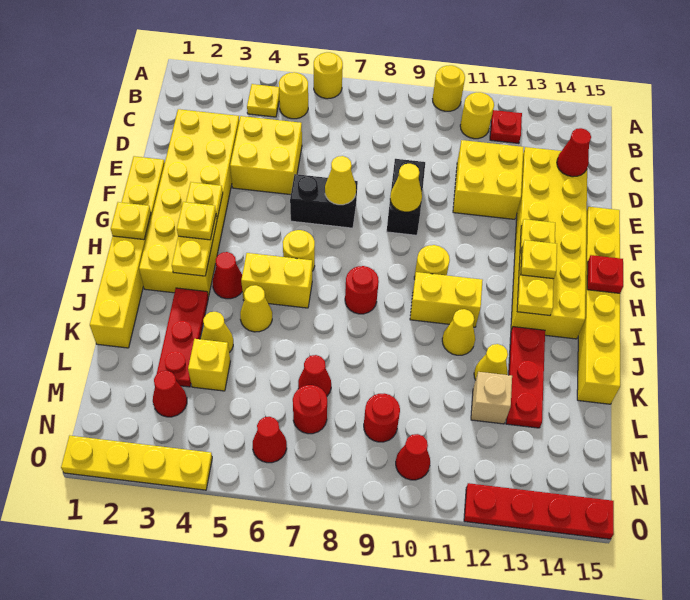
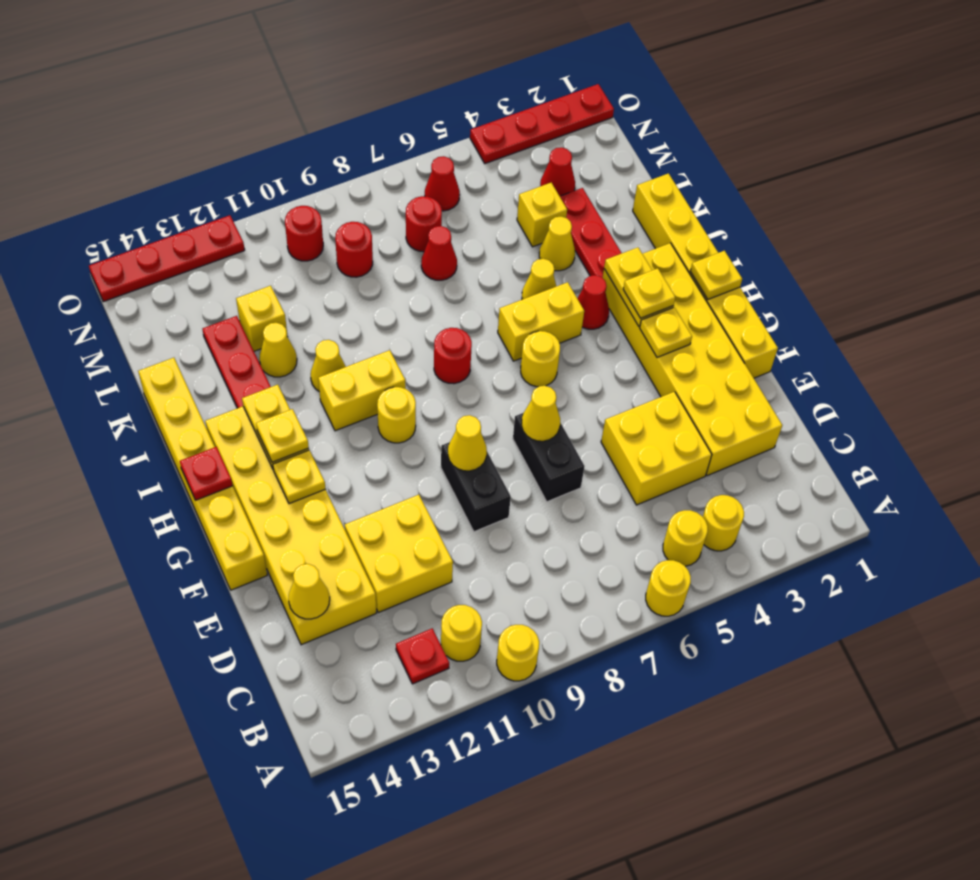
yellow plate B4 level 1 -> yellow round brick B4 level 1
red cone D14 level 2 -> yellow cone D14 level 2
black brick F6:F7 level 1 -> black brick E7:F7 level 1
tan brick L12 level 1 -> yellow brick L12 level 1
red cone N10 level 1 -> red round brick N10 level 1
yellow plate O1:O4 level 1 -> red plate O1:O4 level 1

